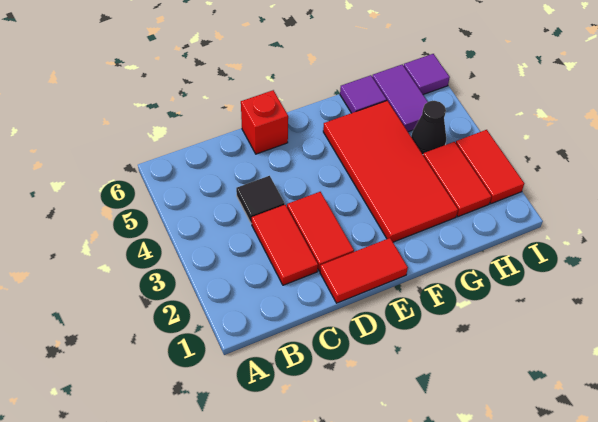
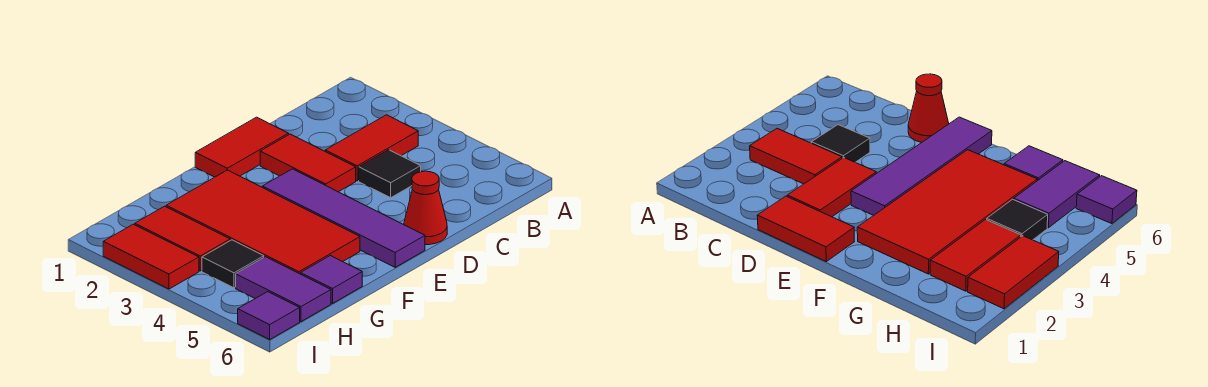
red tile C2:C3 level 1 -> red tile B3:C3 level 1
red brick D6 level 1 -> red cone D6 level 1
none -> purple tile E3:E6 level 1
black cone H4 level 1 -> black tile H4 level 1

